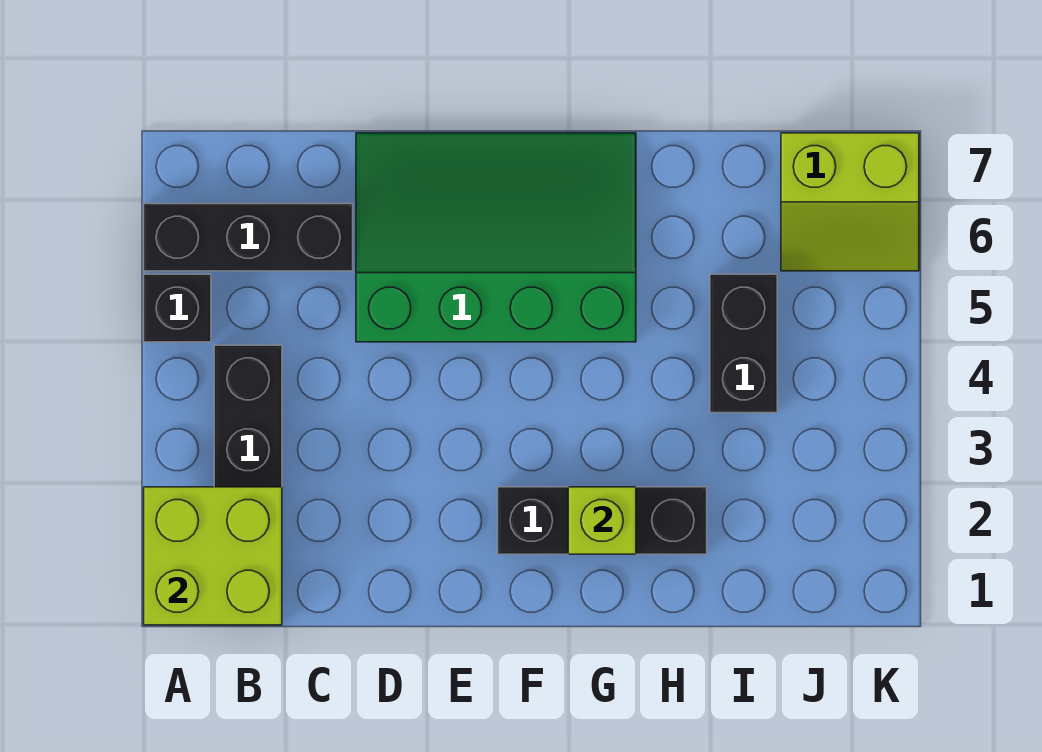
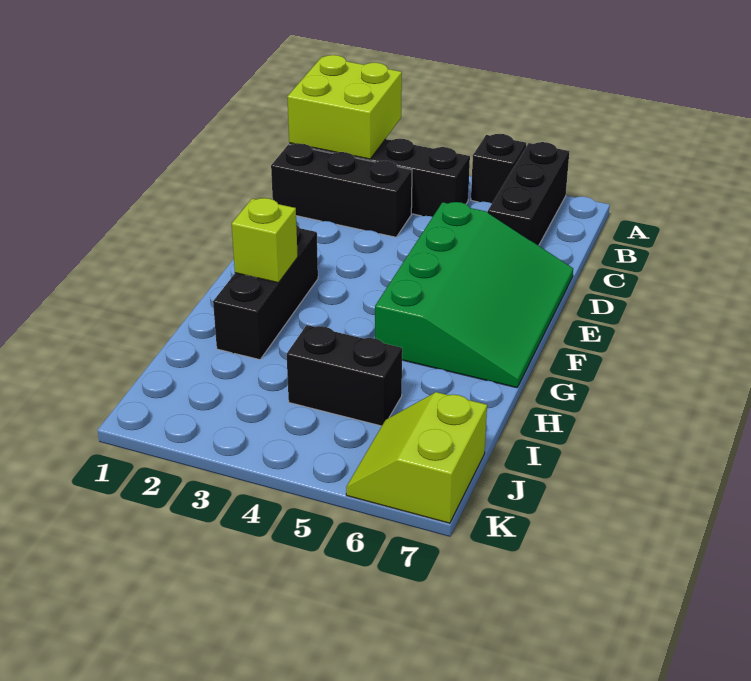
none -> black brick C1:C3 level 1

